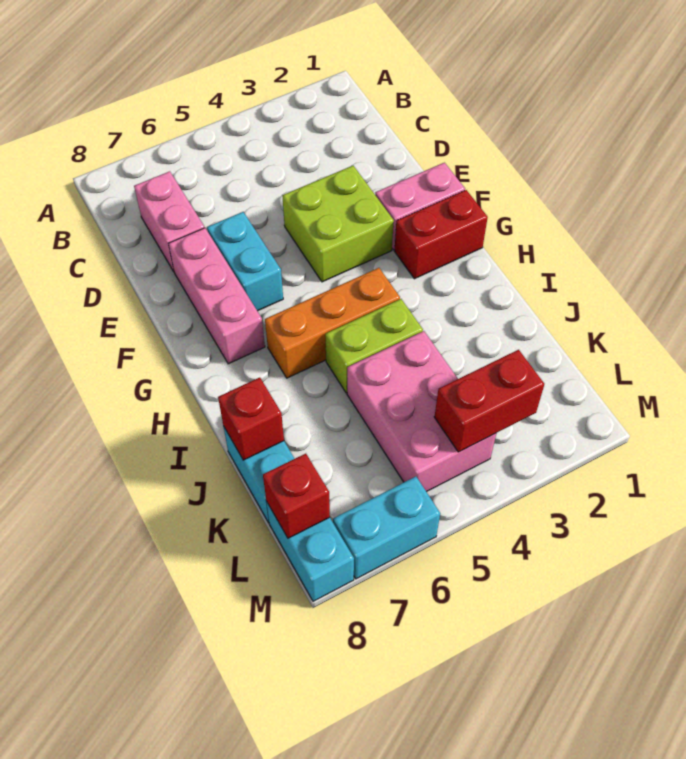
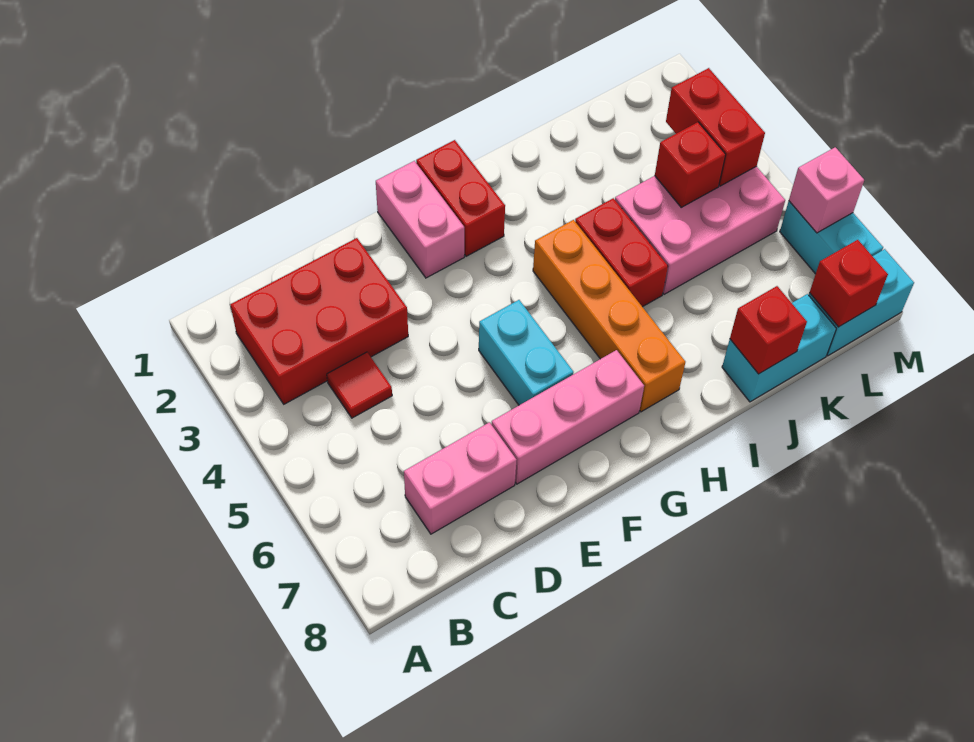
none -> red brick B2:D3 level 1
none -> red tile C4 level 1
lime brick E3:F4 level 1 -> none
cyan brick E6:F6 level 1 -> cyan brick F5:F6 level 1
orange brick H4:H6 level 1 -> orange brick H4:H7 level 1
lime brick I4:I5 level 1 -> red brick I4:I5 level 1
none -> red brick K4 level 2
none -> pink brick M6 level 2

